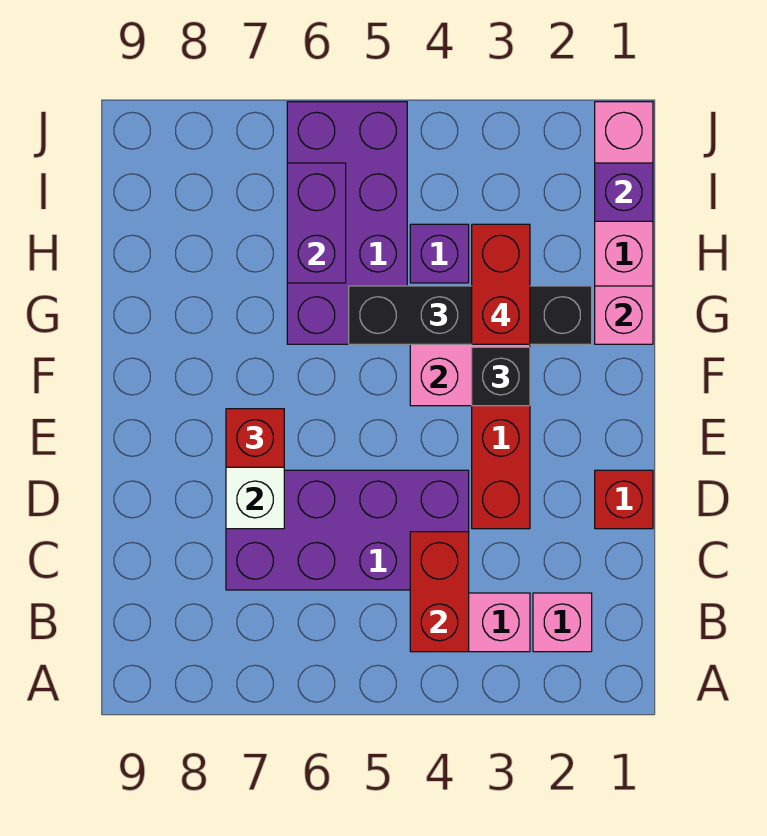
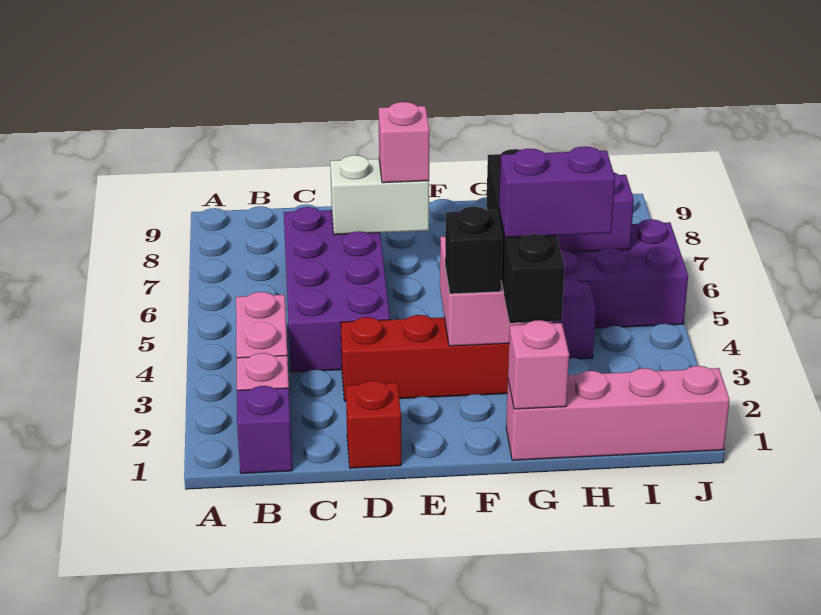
red brick B4:C4 level 2 -> none
red brick E7 level 3 -> pink brick E7 level 3
red brick G3:H3 level 4 -> purple brick G3:H3 level 4
purple brick I1 level 2 -> purple brick B1 level 1

